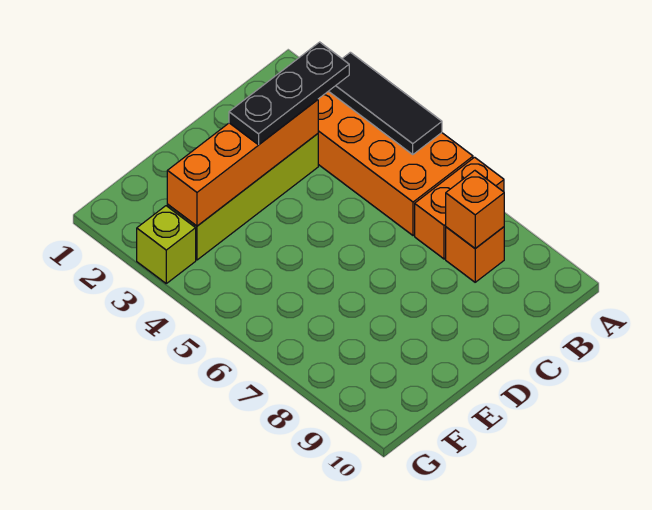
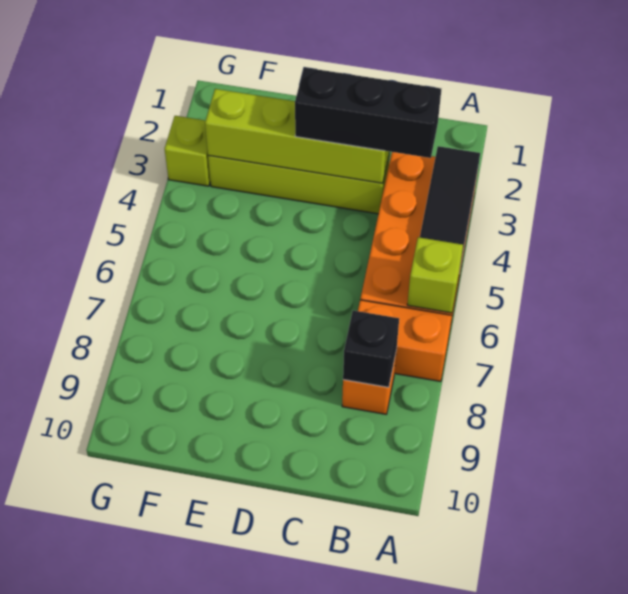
none -> lime brick A6 level 2
black plate B3:D3 level 3 -> black brick B3:D3 level 3
orange brick B8 level 2 -> black brick B8 level 2
orange brick C3:F3 level 2 -> lime brick C3:F3 level 2

